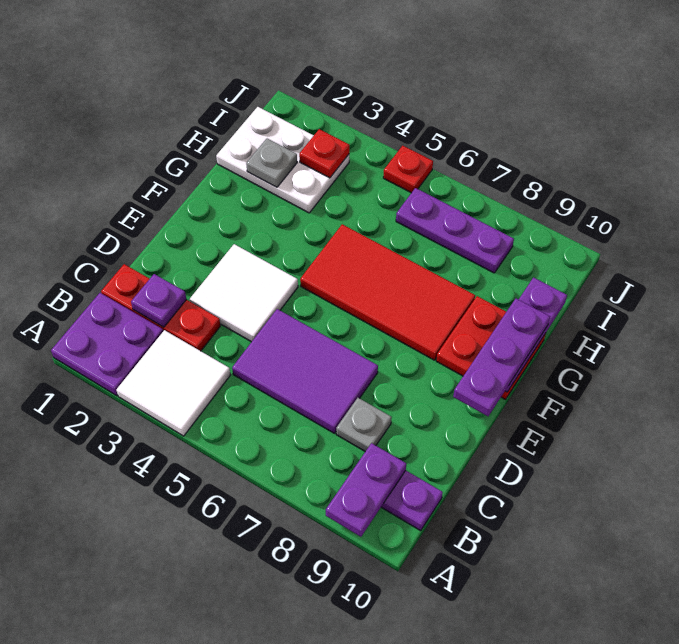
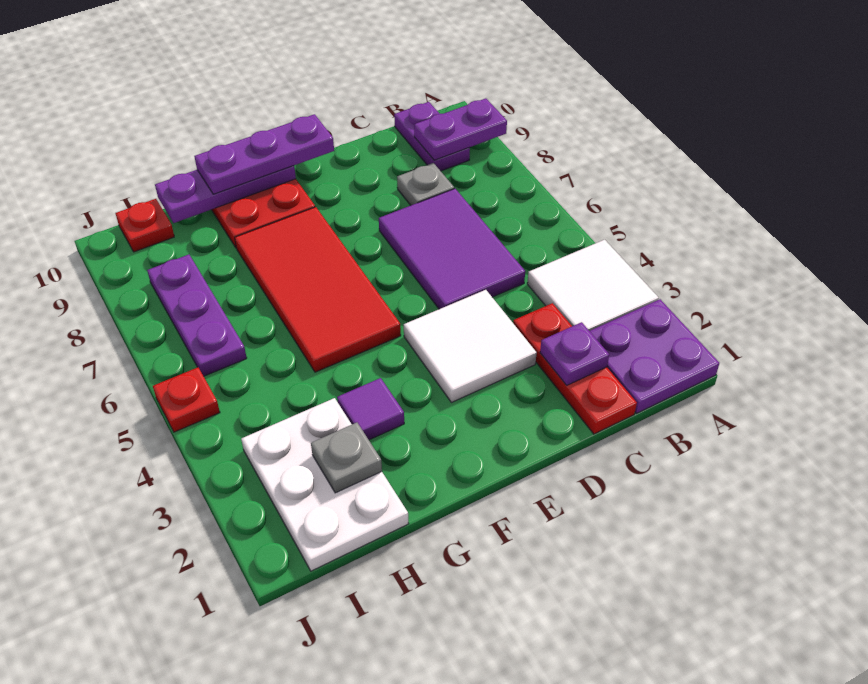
none -> purple tile G3 level 1
red plate I3 level 2 -> red plate I10 level 1

